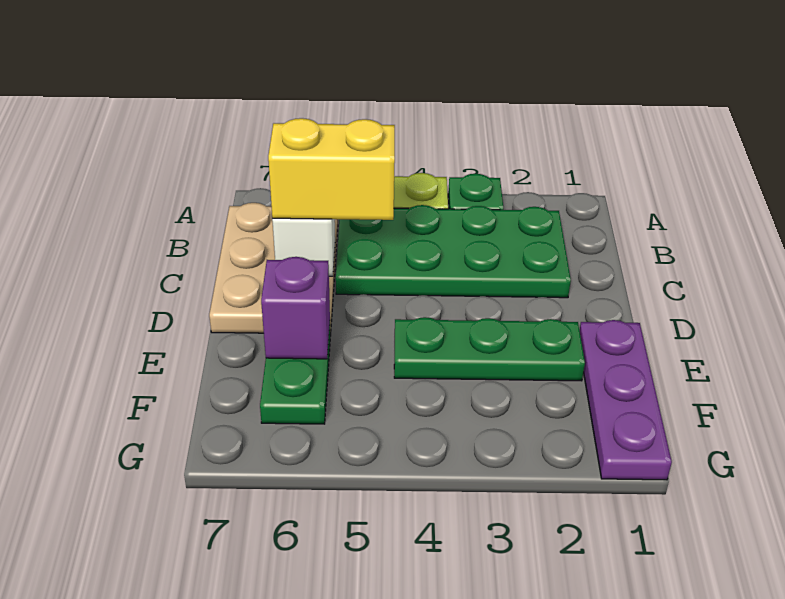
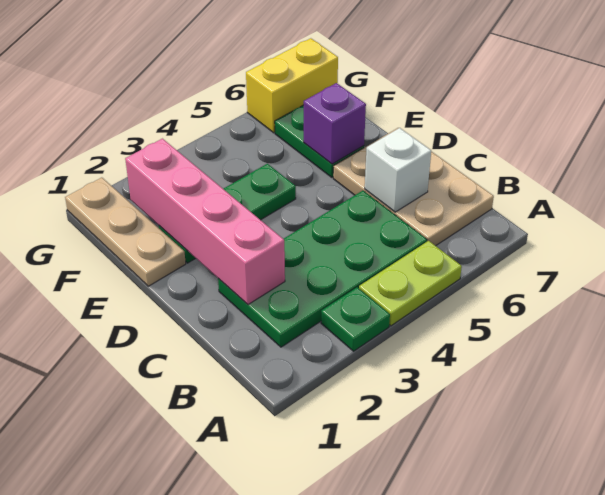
none -> pink brick C2:F2 level 2
yellow brick C5:C6 level 3 -> yellow brick G6:G7 level 1
purple plate E1:G1 level 1 -> tan plate E1:G1 level 1

